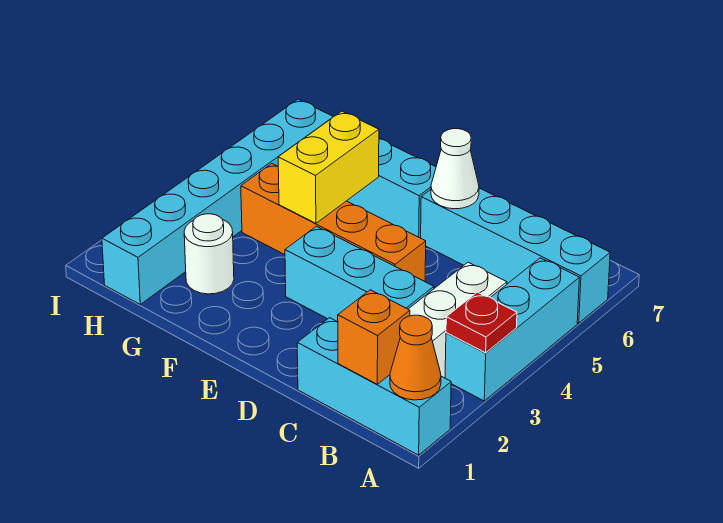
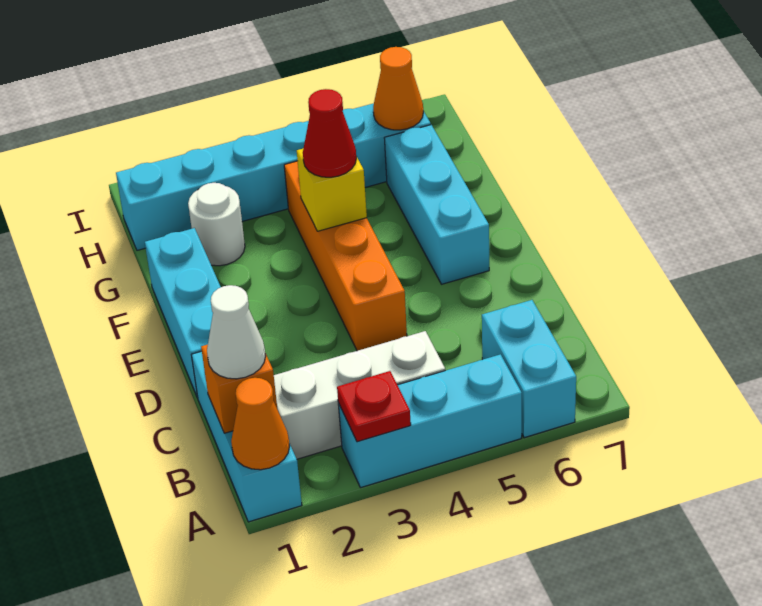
cyan brick A6:D6 level 1 -> cyan brick A6:B6 level 1
cyan brick C3:E3 level 1 -> cyan brick D1:F1 level 1
white cone D6 level 2 -> white cone B1 level 3
yellow brick F4:F5 level 2 -> yellow brick F4 level 2
none -> red cone F4 level 3
none -> orange cone H6 level 2

